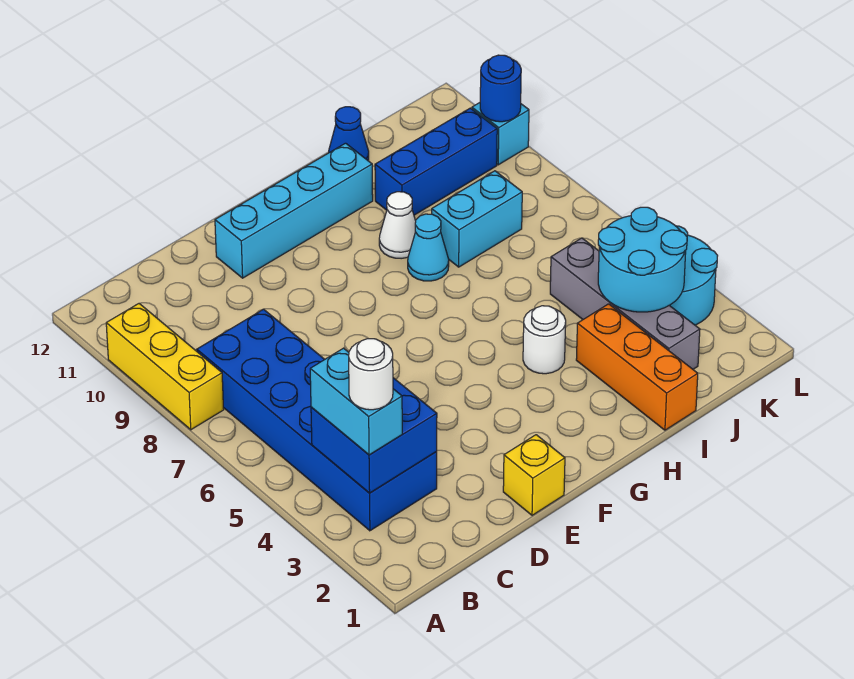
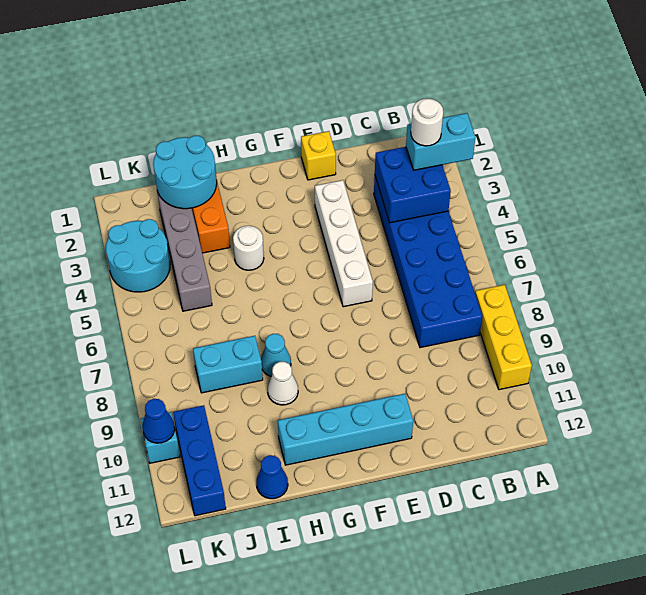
cyan brick B3:B4 level 3 -> cyan brick A3:B3 level 3
none -> white brick E3:E6 level 1
blue brick I10:K10 level 1 -> blue brick K10:K12 level 1
cyan round brick J3:K4 level 2 -> cyan round brick I1:J2 level 2
blue round brick L10 level 2 -> blue cone L10 level 2

